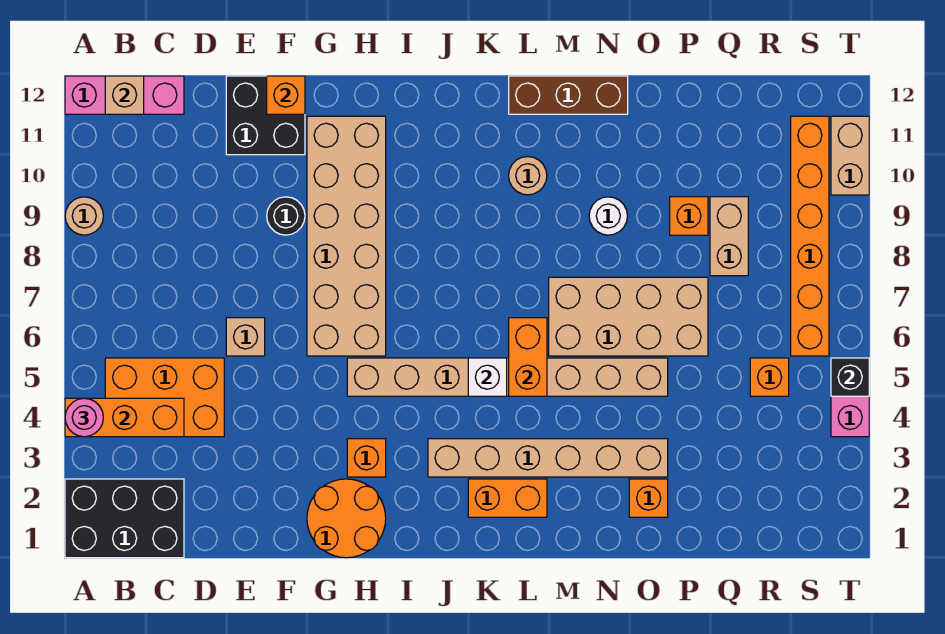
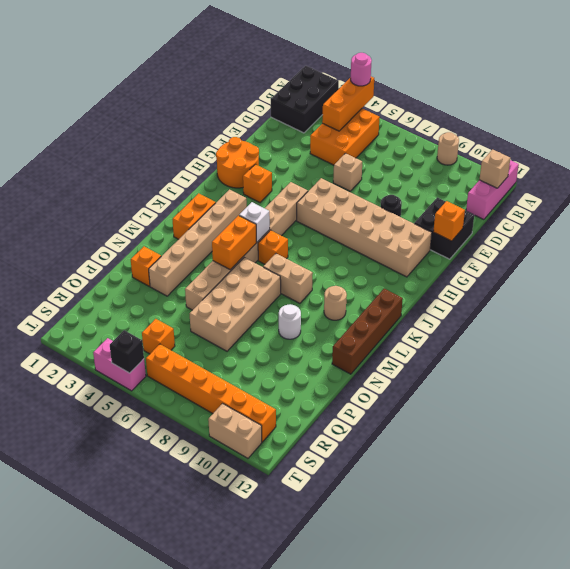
orange brick L5:L6 level 2 -> orange brick L5:M5 level 2
brown brick L12:N12 level 1 -> brown brick K12:N12 level 1
orange brick P9 level 1 -> orange brick K6 level 1
tan brick Q8:Q9 level 1 -> tan brick L7:L8 level 1

